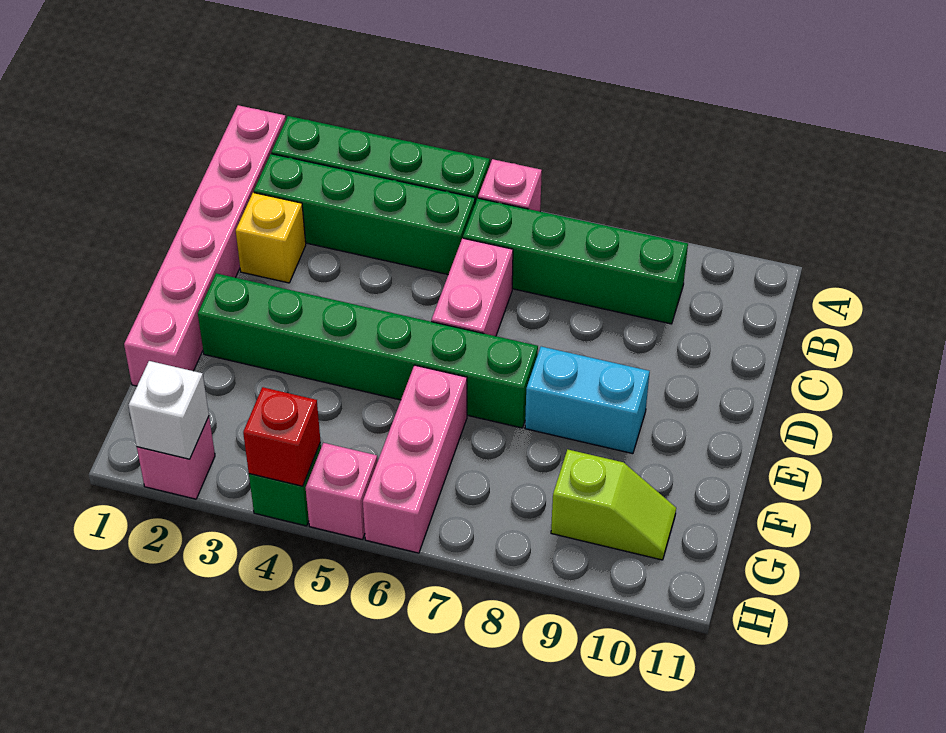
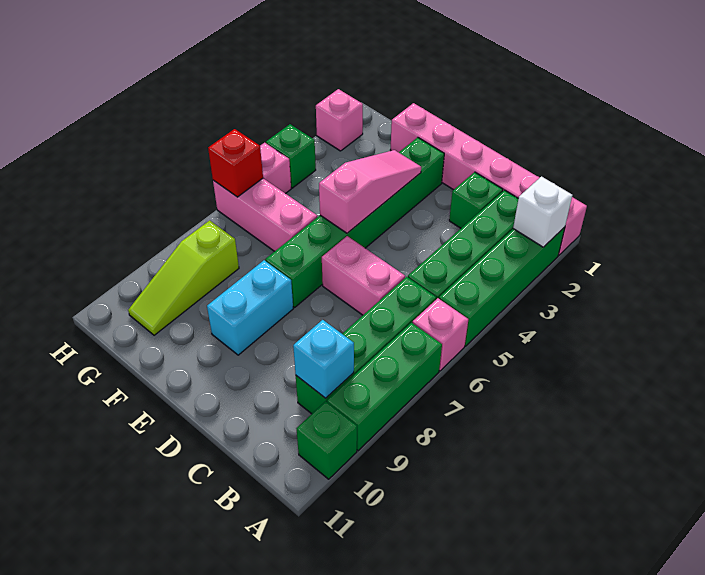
none -> green brick A7:A9 level 1
none -> green brick A10 level 1
none -> cyan brick B9 level 2
yellow brick C2 level 1 -> green brick C2 level 1
none -> pink slope E3:E5 level 2 top 5
lime slope G9:G10 level 1 top 9 -> lime slope G8:G10 level 1 top 8
white brick H2 level 2 -> white brick A2 level 2
red brick H4 level 2 -> red brick H6 level 2

